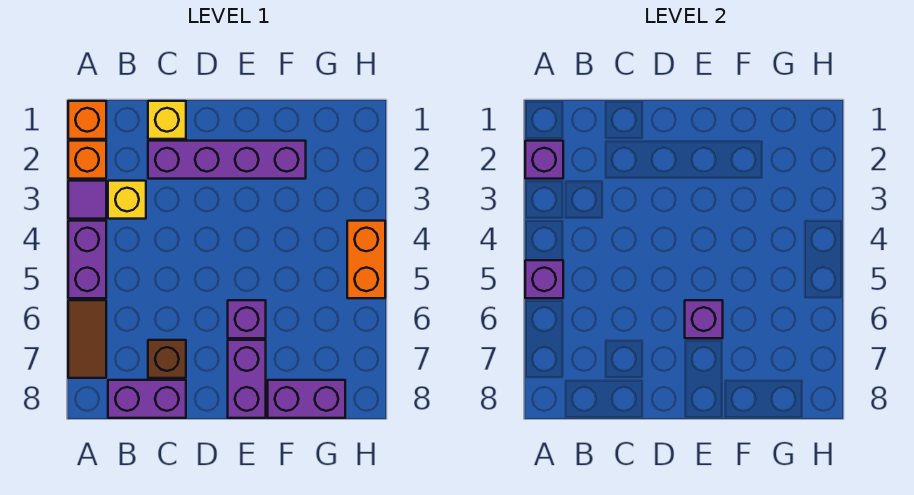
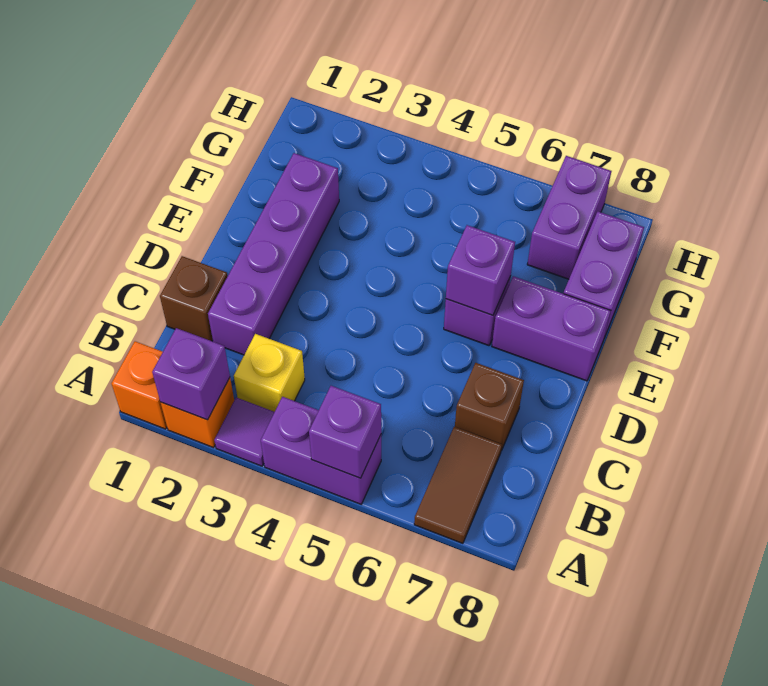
brown tile A6:A7 level 1 -> brown tile A7:B7 level 1
purple brick B8:C8 level 1 -> purple brick G7:H7 level 1
yellow brick C1 level 1 -> brown brick C1 level 1
orange brick H4:H5 level 1 -> none

